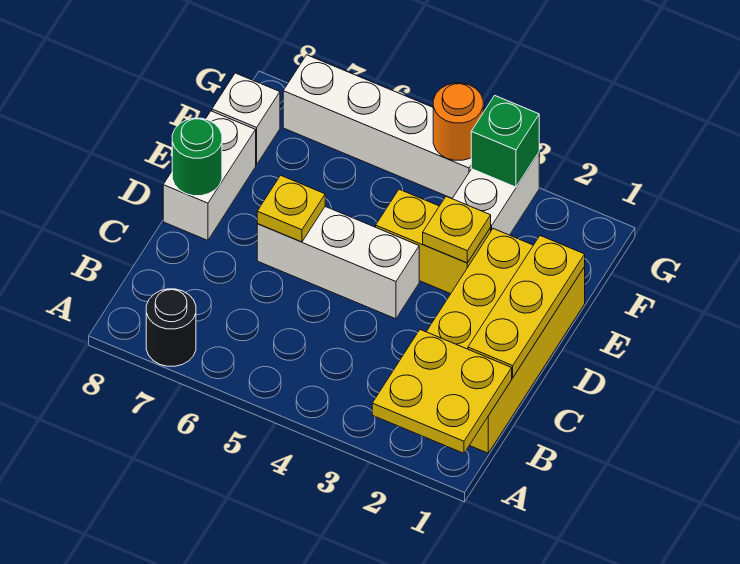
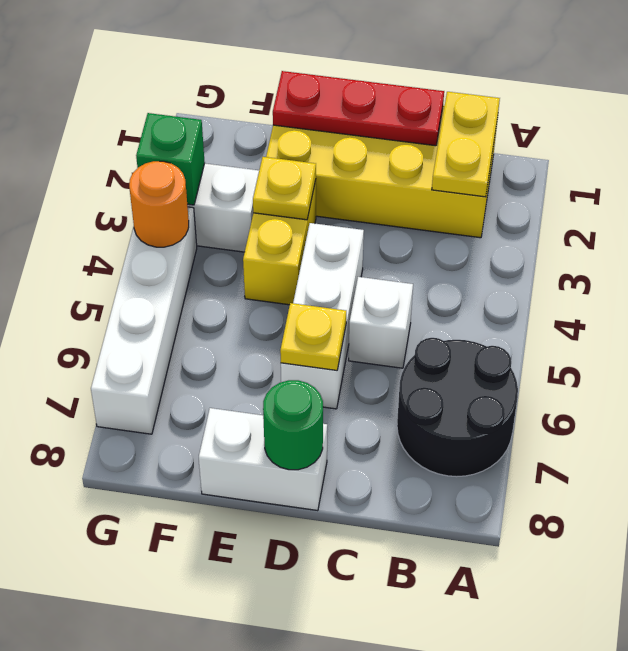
yellow plate A1:B2 level 2 -> yellow plate B1:B2 level 2
black round brick A7 level 1 -> black round brick A6:B7 level 1
yellow plate C1:E1 level 2 -> red plate C1:E1 level 2
white brick F8 level 1 -> white brick C5 level 1

